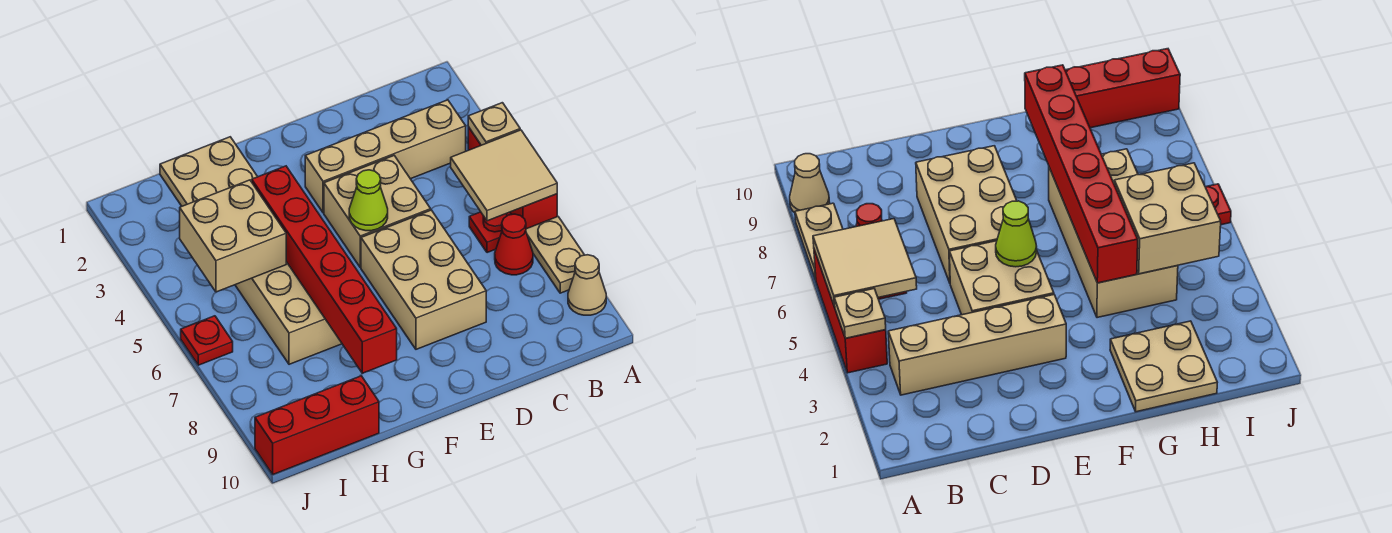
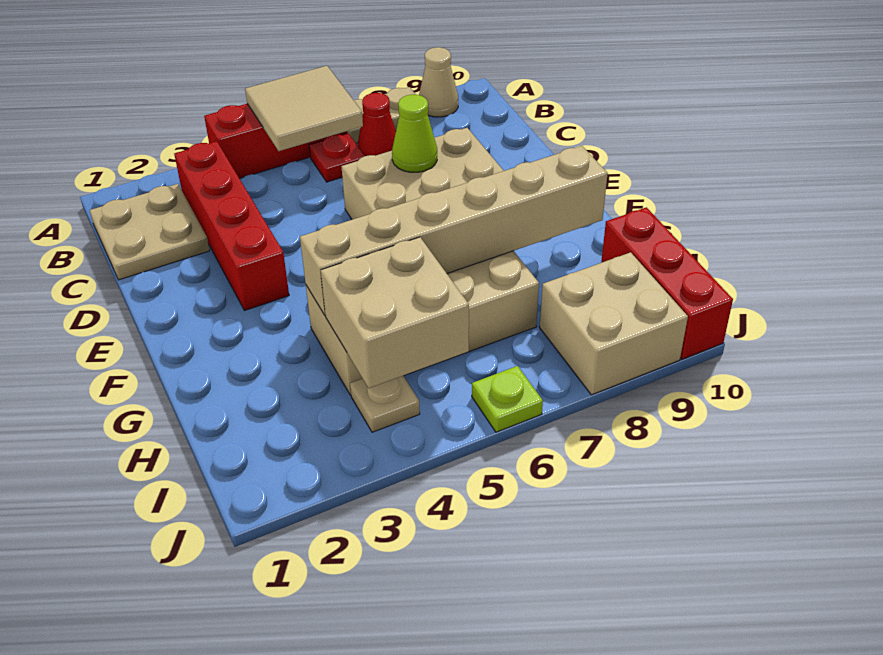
tan plate A4 level 2 -> tan plate I4 level 1
tan brick B3:E3 level 1 -> red brick B3:E3 level 1
tan brick D4:E5 level 1 -> tan brick I8:J9 level 1
lime cone E5 level 2 -> lime cone D7 level 2
tan plate G1:H2 level 1 -> tan plate B1:C2 level 1
red brick G4:G9 level 2 -> tan brick G4:G9 level 2
red plate J6 level 1 -> lime plate J6 level 1

